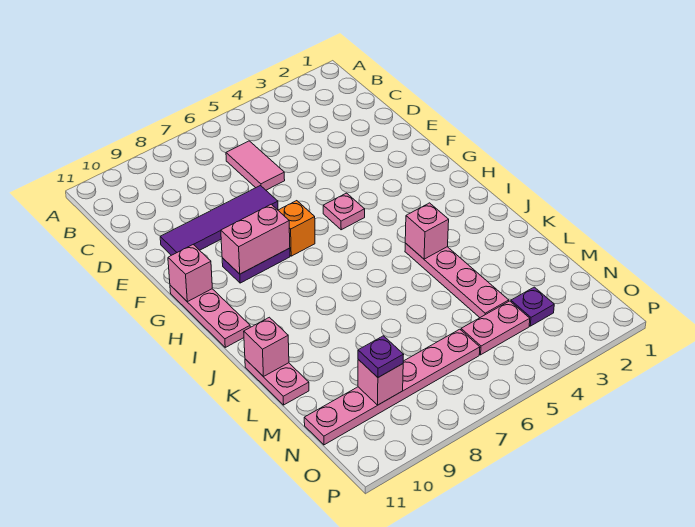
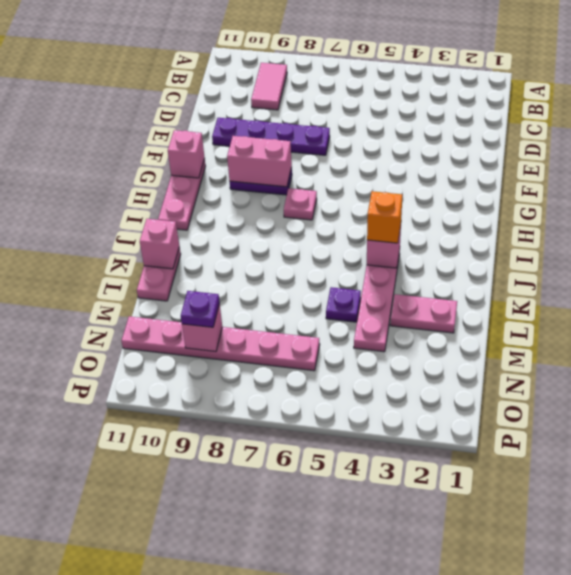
pink tile C6:D6 level 1 -> pink tile B9:C9 level 1
purple tile E7:E10 level 1 -> purple plate E7:E10 level 1
pink plate G5 level 1 -> pink plate H7 level 1
orange brick G7 level 1 -> orange brick J4 level 3
purple plate N3 level 1 -> purple plate L5 level 1
pink plate N4:N5 level 1 -> pink plate L2:L3 level 1

